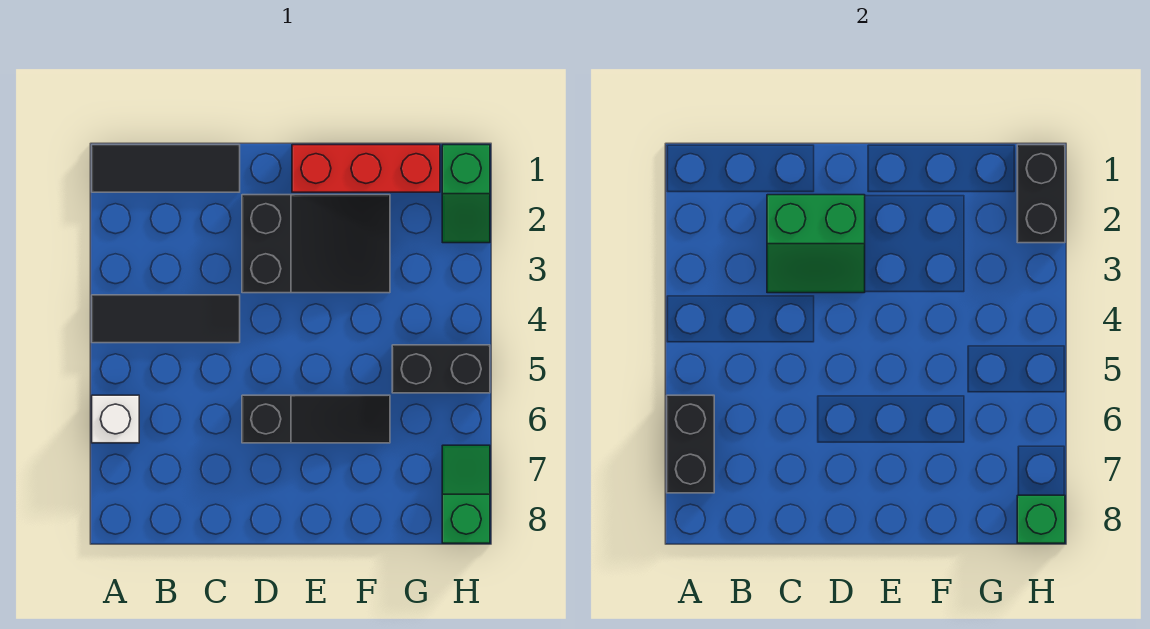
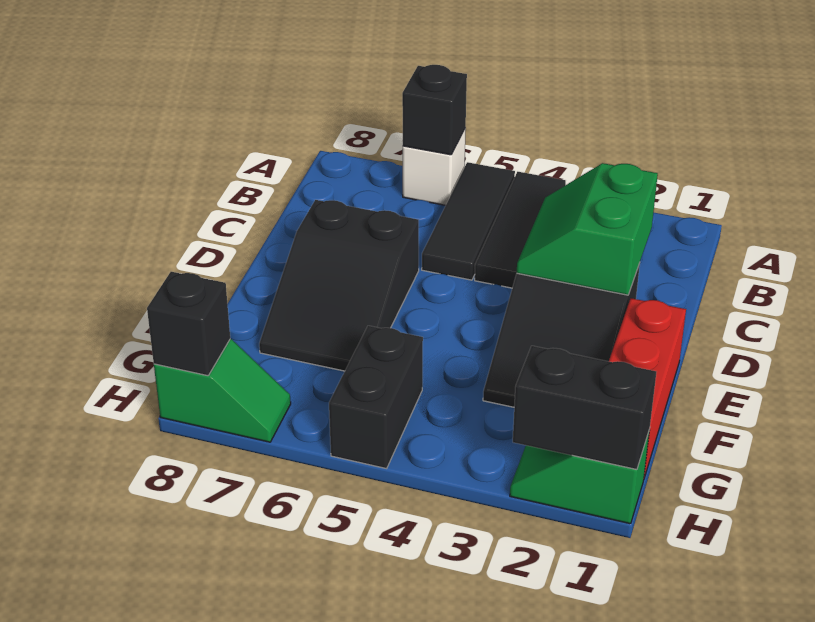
black tile A1:C1 level 1 -> black tile A5:C5 level 1
black brick A6:A7 level 2 -> black brick A6 level 2
black slope D6:F6 level 1 top D -> black slope D6:F7 level 1 top D
green brick H8 level 2 -> black brick H8 level 2

